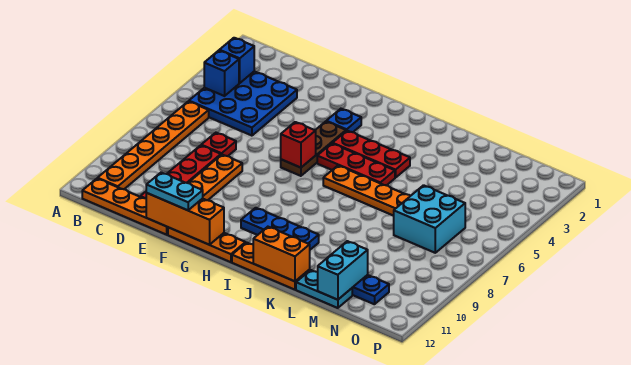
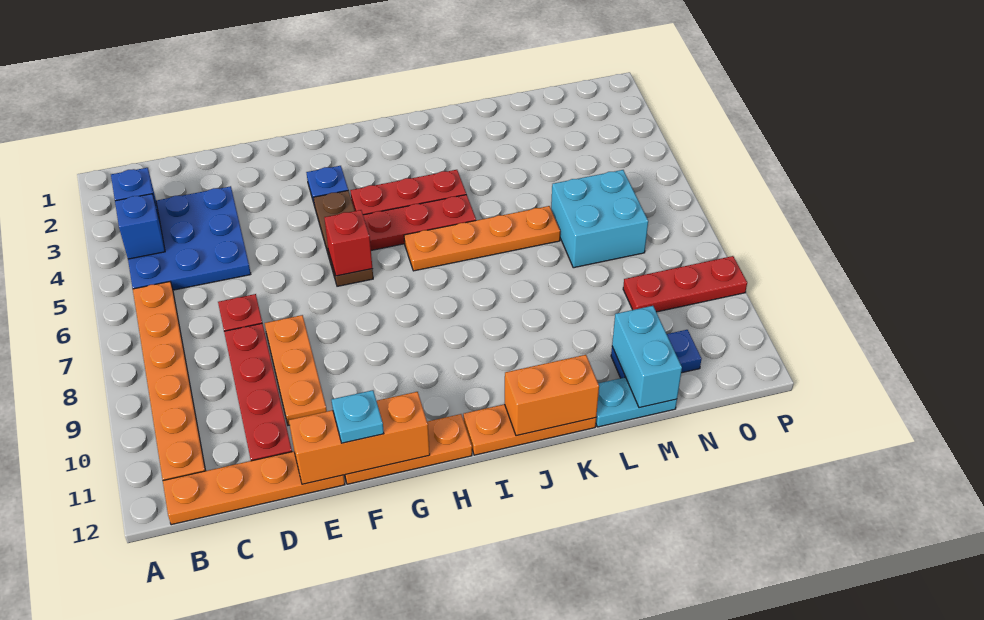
cyan plate E12:F12 level 3 -> cyan plate F12 level 3
blue plate H10:J10 level 1 -> none
none -> red plate N9:P9 level 1

